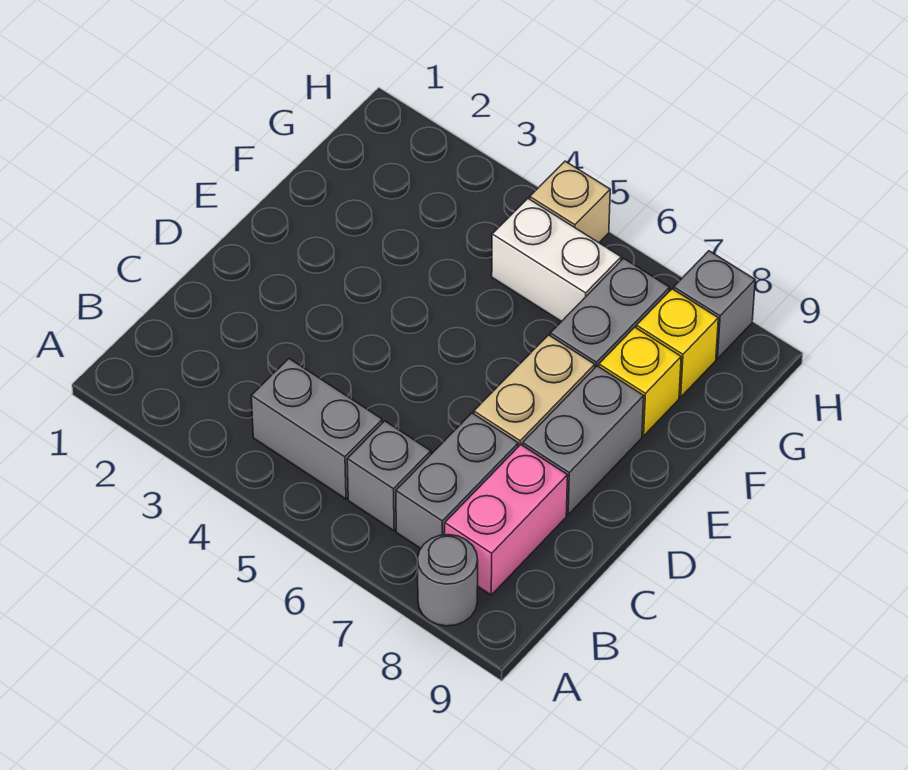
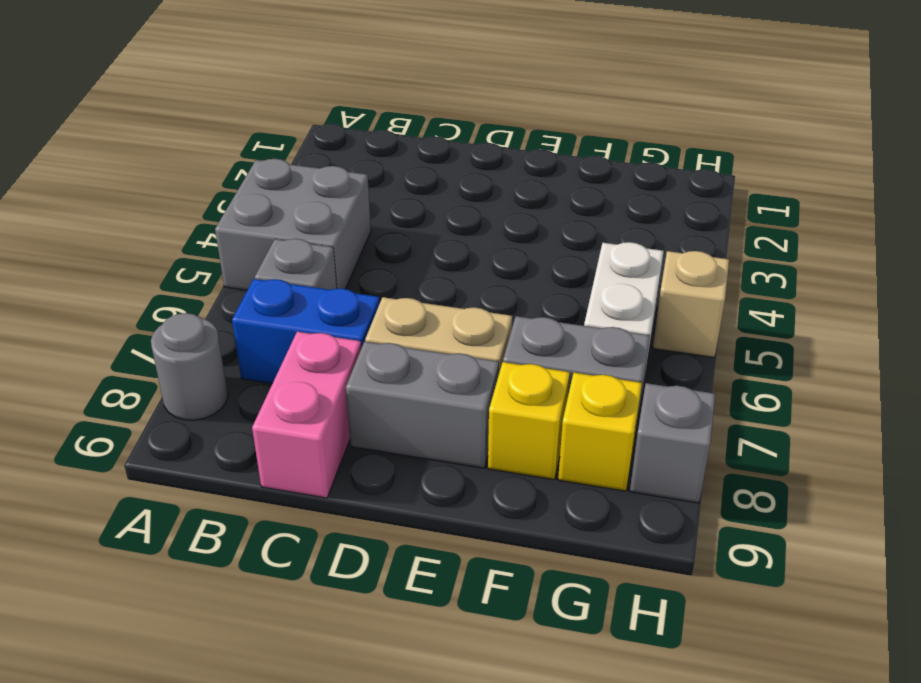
grey brick B4:B5 level 1 -> grey brick A4:B5 level 1
grey brick B7:C7 level 1 -> blue brick B7:C7 level 1
pink brick B8:C8 level 1 -> pink brick C8:C9 level 1

